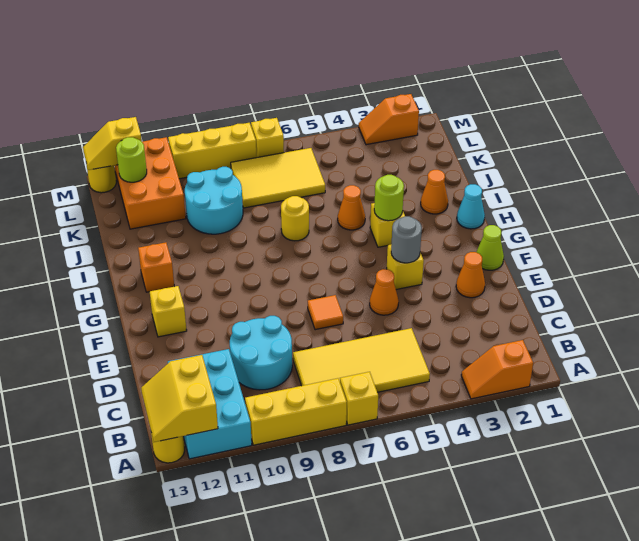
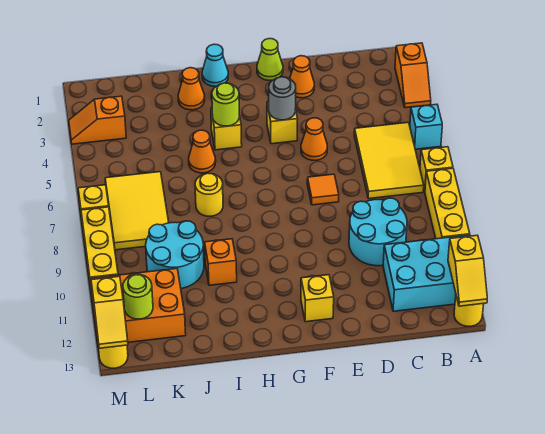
none -> cyan brick A5 level 1
yellow slope A12:B13 level 2 top 12 -> yellow slope A12:A13 level 2 top 12
yellow tile B5:C8 level 1 -> yellow tile B5:C7 level 1
orange brick H12 level 1 -> orange brick I10 level 1
orange slope M2:M3 level 1 top 2 -> orange slope L3:M3 level 1 top L

